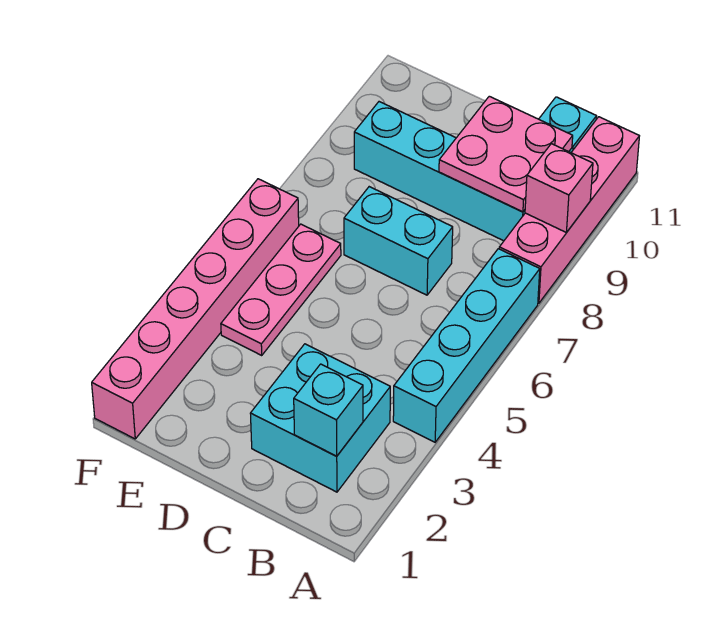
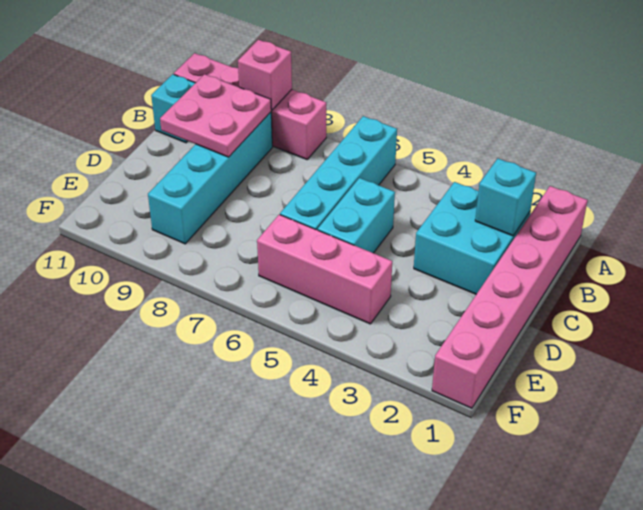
cyan brick A4:A7 level 1 -> cyan brick A6:D6 level 1
cyan brick C7:D7 level 1 -> cyan brick C5:D5 level 1
pink plate E4:E6 level 1 -> pink brick E4:E6 level 1
pink brick F1:F6 level 1 -> pink brick A1:F1 level 1

